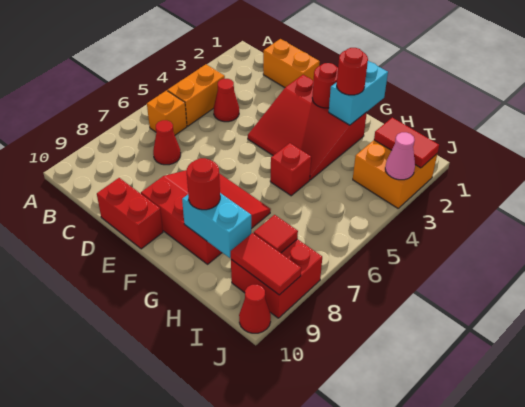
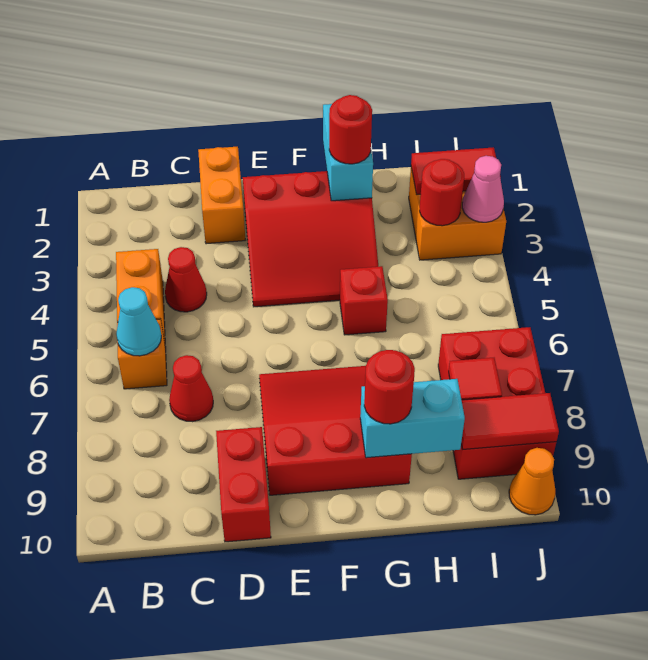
none -> cyan cone B6 level 2
orange brick C1:D1 level 1 -> orange brick D1:D2 level 1
red brick D10:E10 level 1 -> red brick D9:D10 level 1
red round brick F2 level 2 -> red round brick I3 level 2
red brick I8:J9 level 1 -> red brick I7:J9 level 1
red cone J10 level 1 -> orange cone J10 level 1

